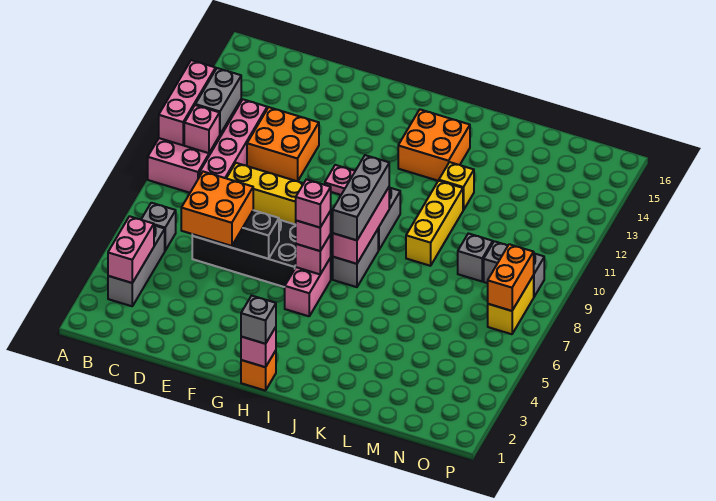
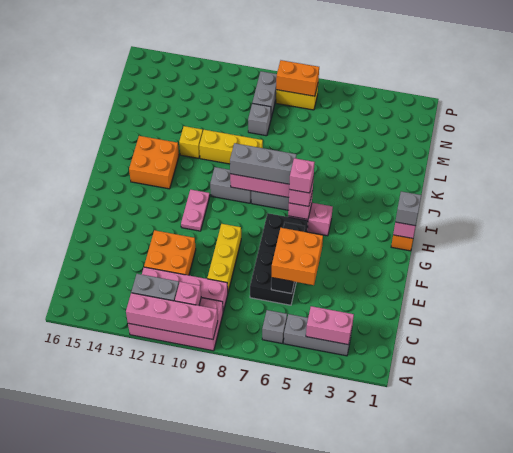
pink brick A10:A12 level 2 -> pink brick A9:A12 level 2

